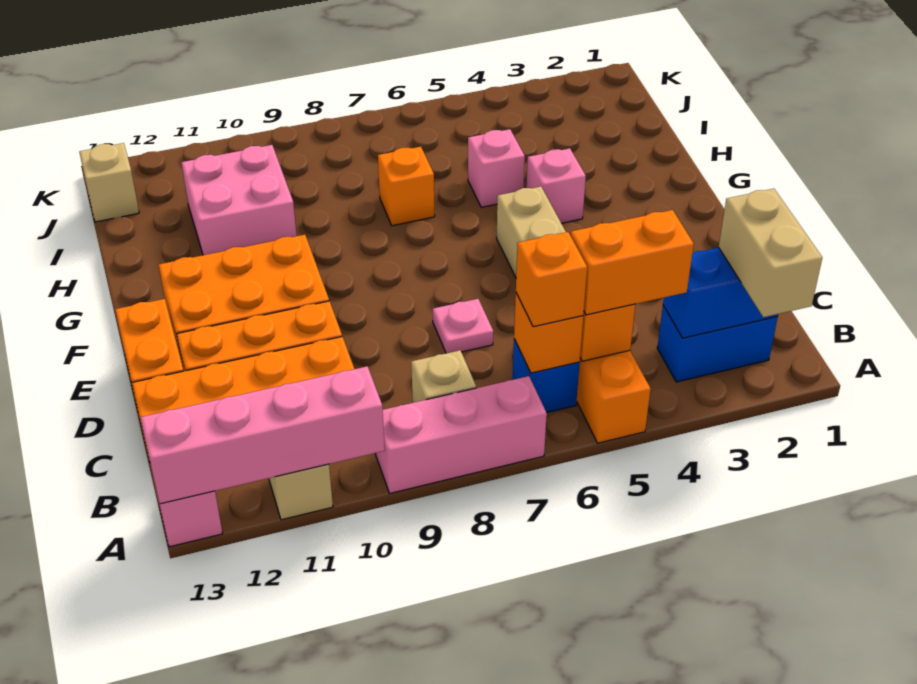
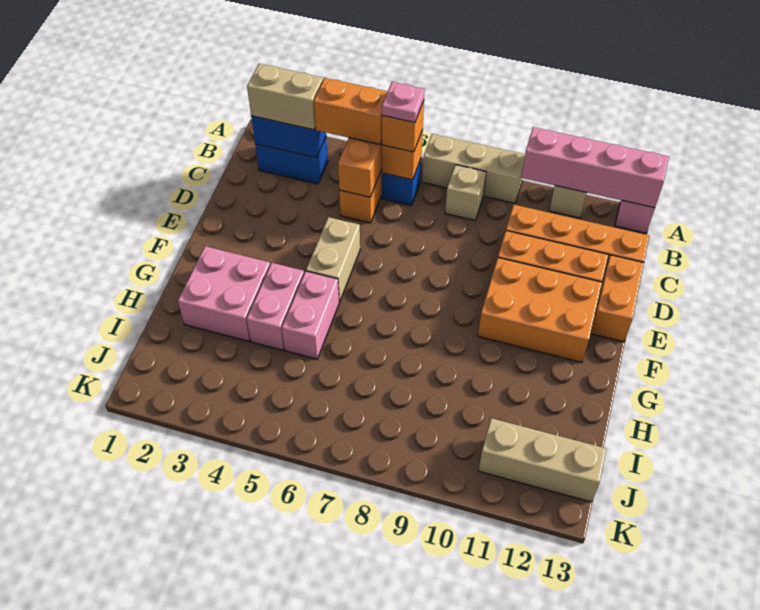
tan brick A2:B2 level 3 -> tan brick B2:B3 level 3
pink brick A7:A9 level 1 -> tan brick A7:A9 level 1
pink plate D7 level 1 -> pink plate B6 level 4
pink brick G4 level 1 -> pink brick G4:H4 level 1
pink brick H5 level 1 -> pink brick G5:H5 level 1
orange brick H7 level 1 -> none
pink brick H10:I11 level 1 -> pink brick G2:H3 level 1
tan brick J13 level 1 -> tan brick J11:J13 level 1

